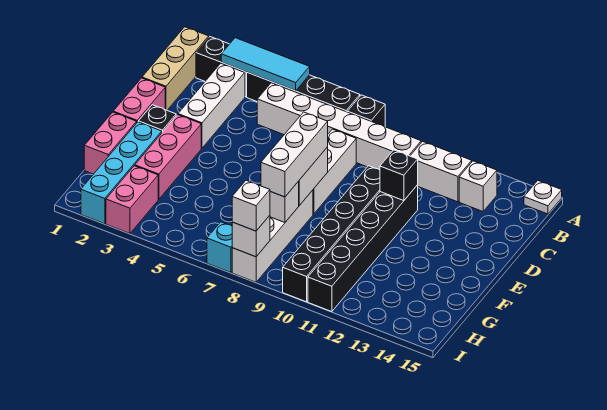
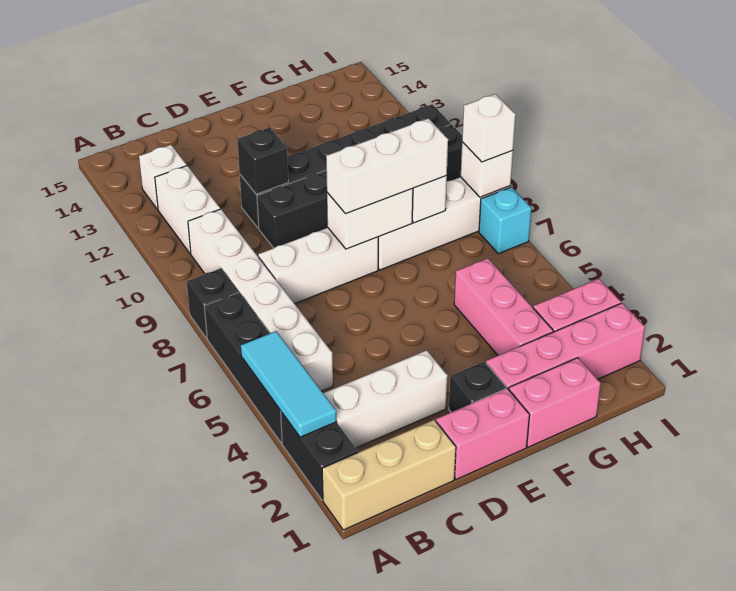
white plate A15 level 1 -> none
pink brick E3:G3 level 1 -> pink brick G3:G5 level 1
cyan brick F2:I2 level 1 -> pink brick F2:I2 level 1

